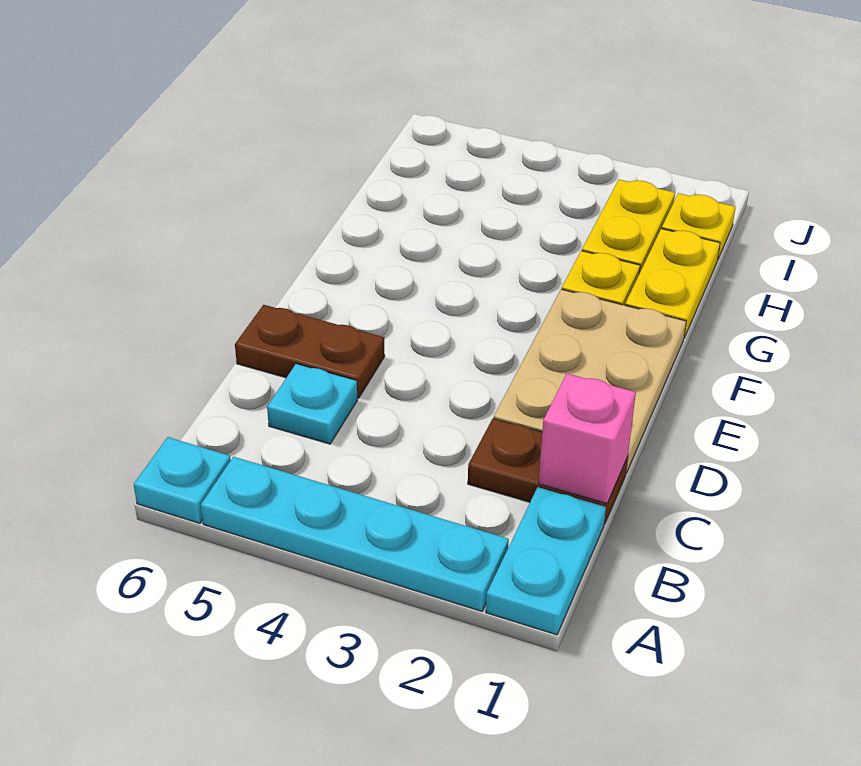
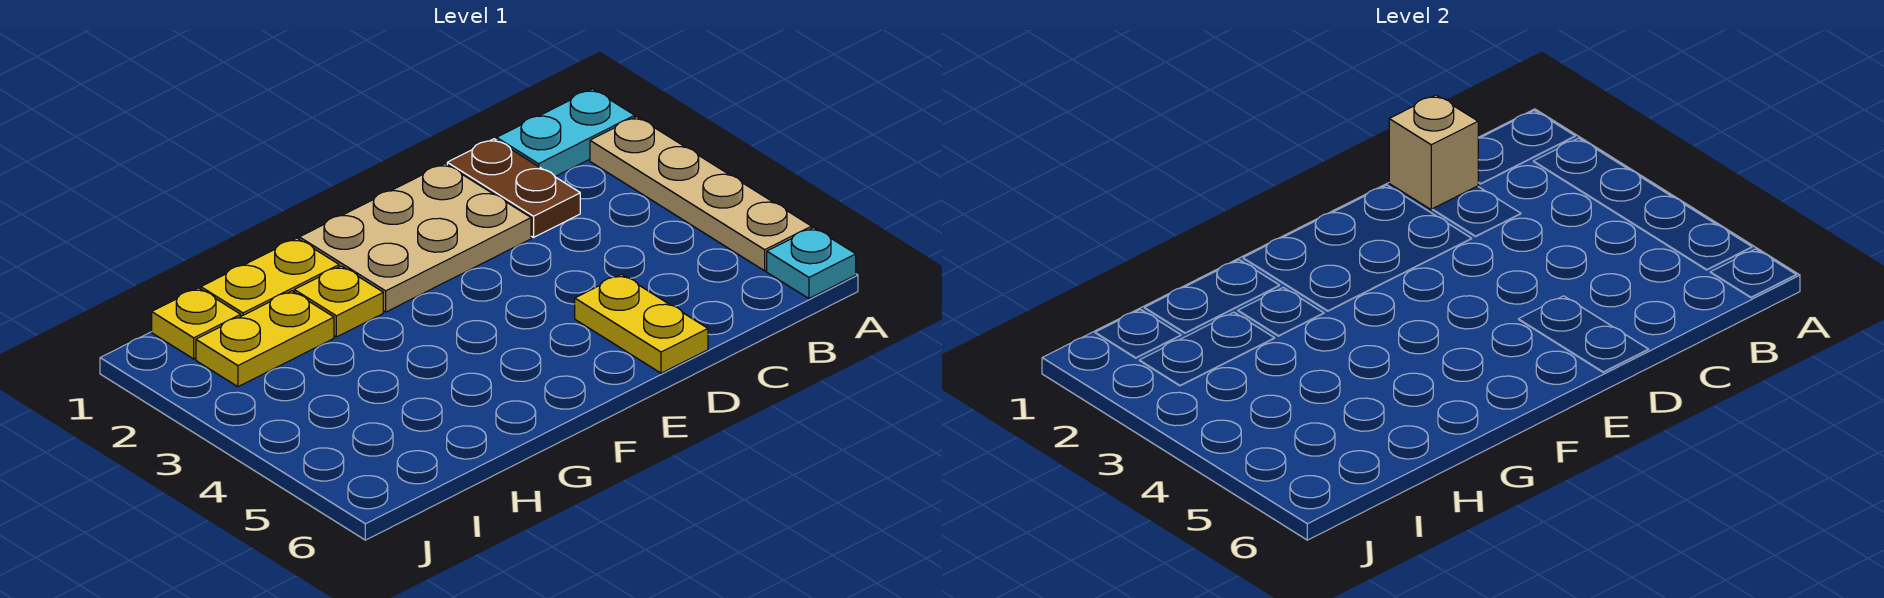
cyan plate A2:A5 level 1 -> tan plate A2:A5 level 1
pink brick C1 level 2 -> tan brick C1 level 2
cyan plate C5 level 1 -> none
brown plate D5:D6 level 1 -> yellow plate D5:D6 level 1

